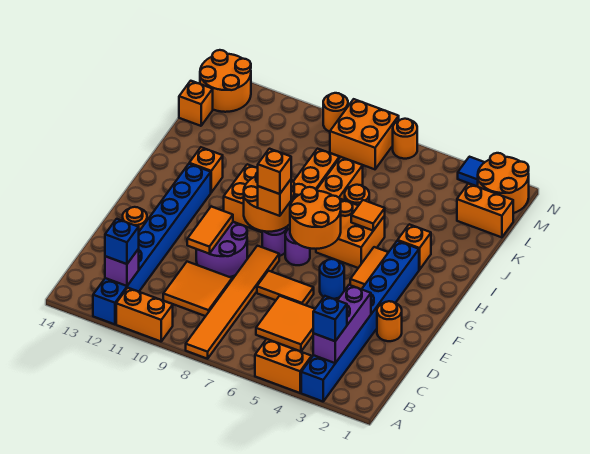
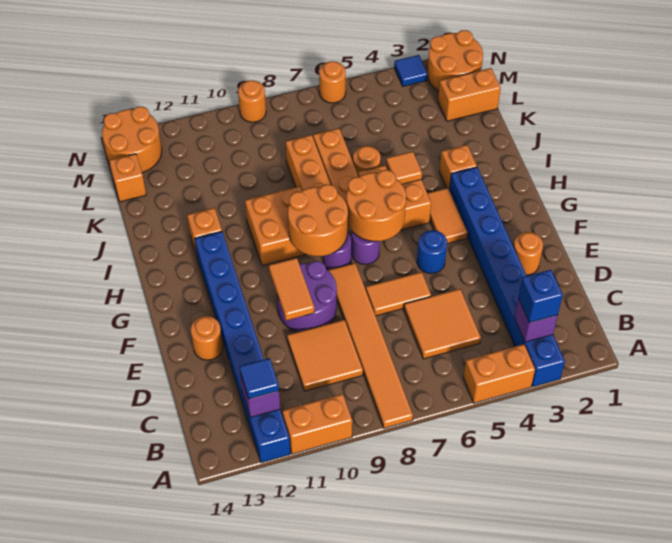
purple brick B3:D3 level 2 -> purple brick B3 level 2
blue brick B12 level 3 -> blue tile B12 level 3
orange brick G8 level 3 -> none
orange brick G8 level 4 -> none
orange brick M7:N8 level 1 -> none

